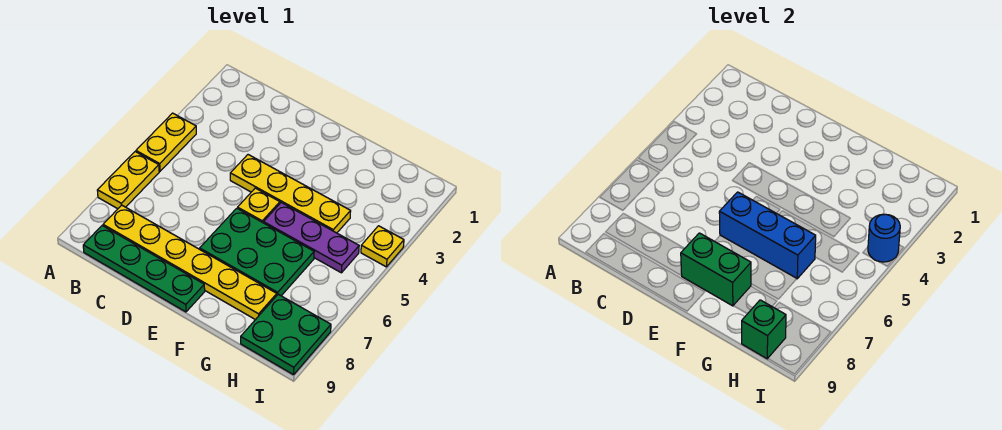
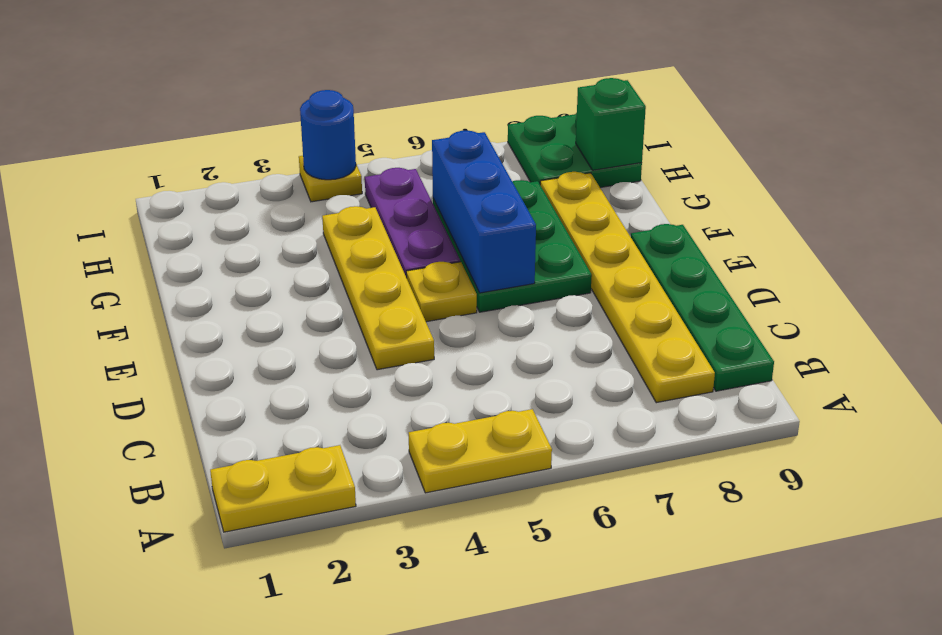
yellow plate A6:A7 level 1 -> yellow plate A1:A2 level 1
green brick E8:F8 level 2 -> none

